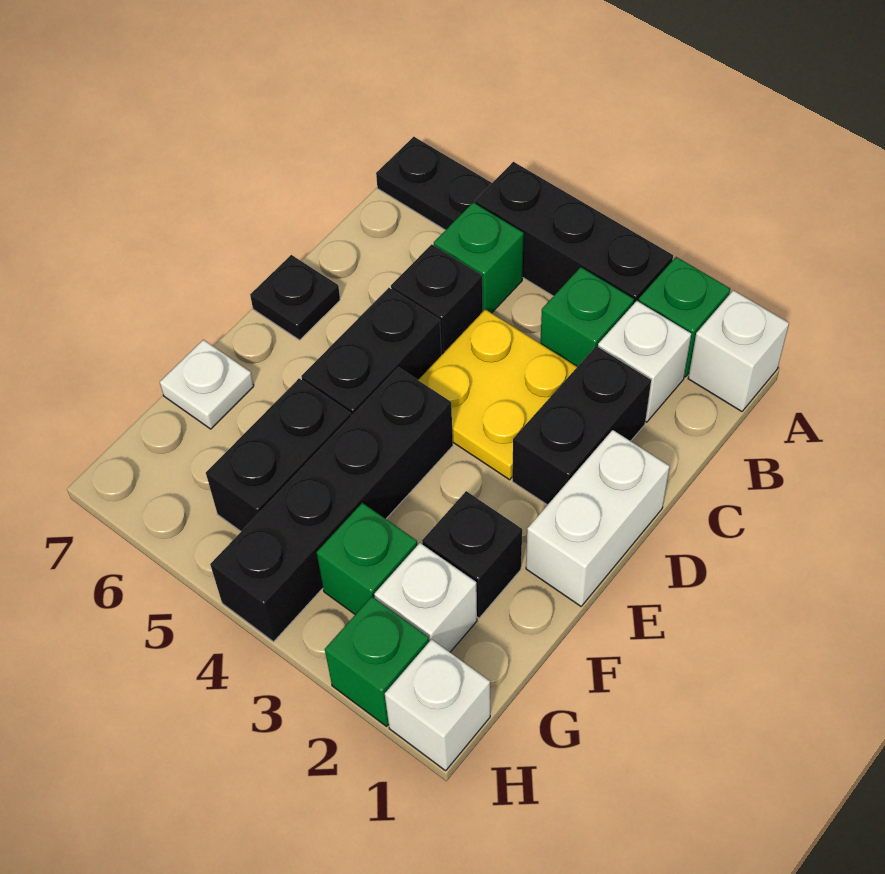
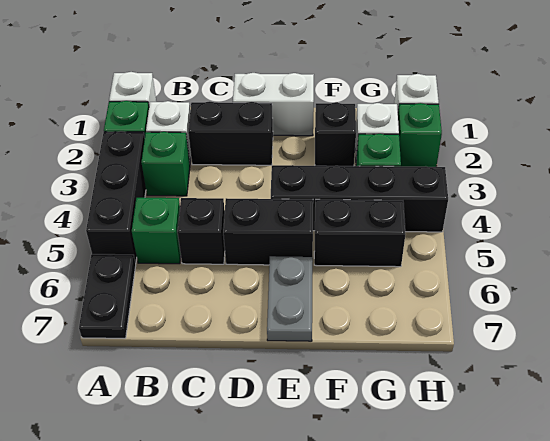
yellow plate C3:D4 level 1 -> none
black plate D7 level 1 -> none
none -> grey plate E6:E7 level 1
white plate F7 level 1 -> none

